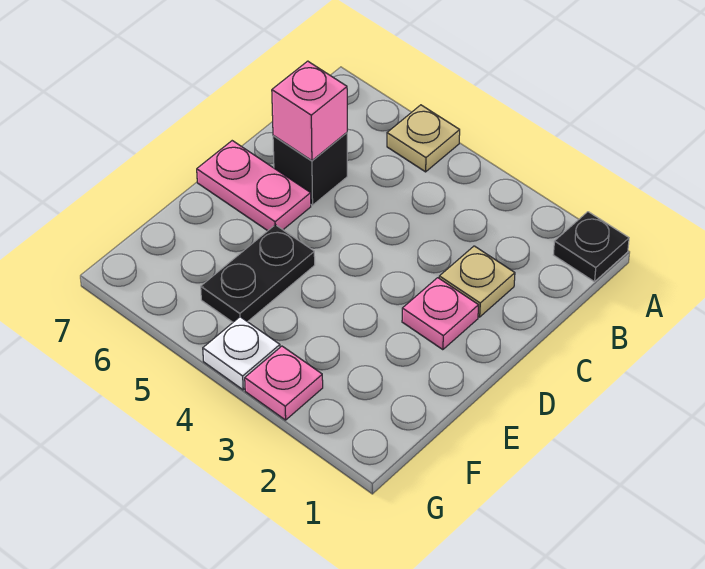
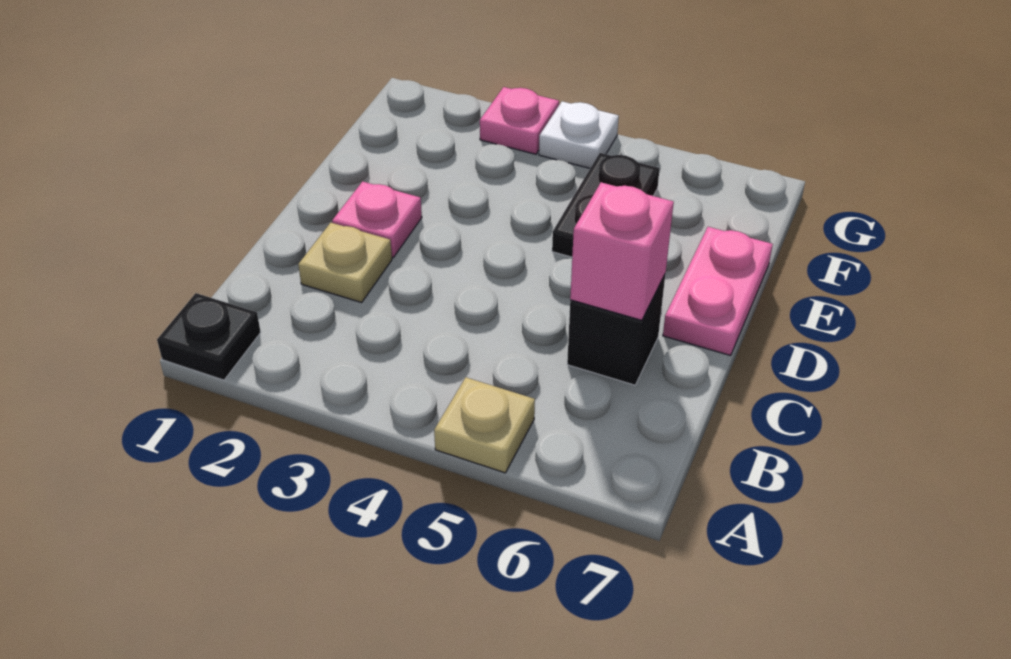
pink plate D6:D7 level 1 -> pink plate D7:E7 level 1

